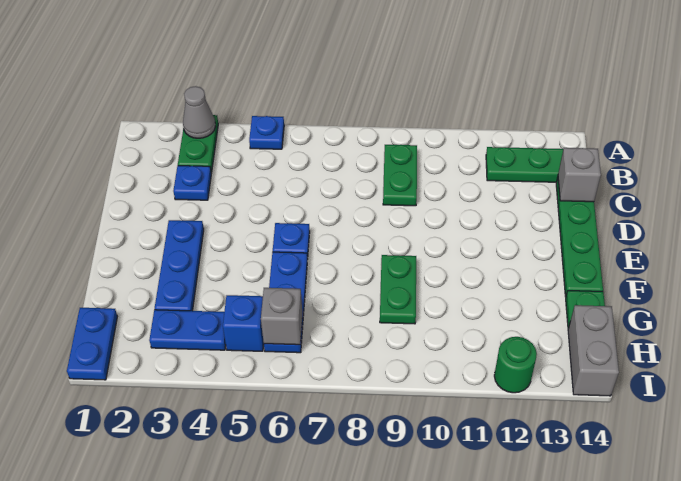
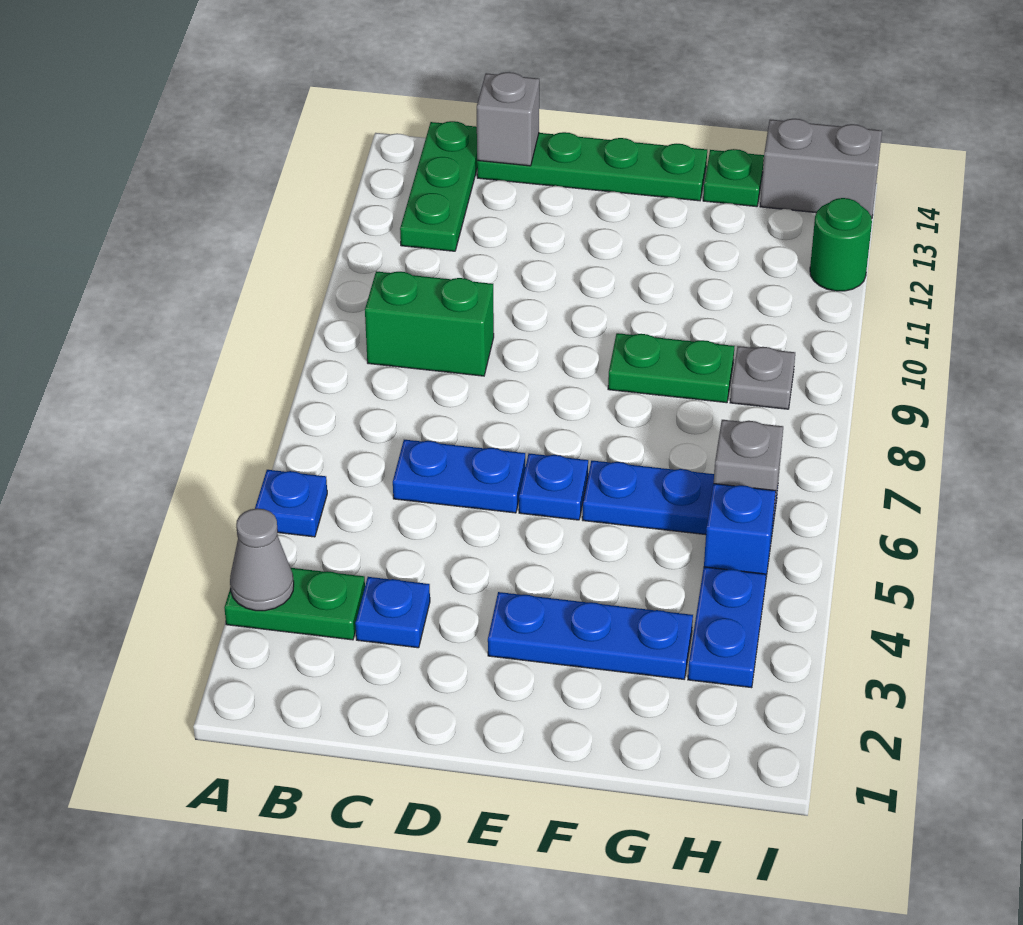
green plate B9:C9 level 1 -> green brick B9:C9 level 1
blue plate H1:I1 level 1 -> blue plate C6:D6 level 1
none -> grey plate H9 level 1

